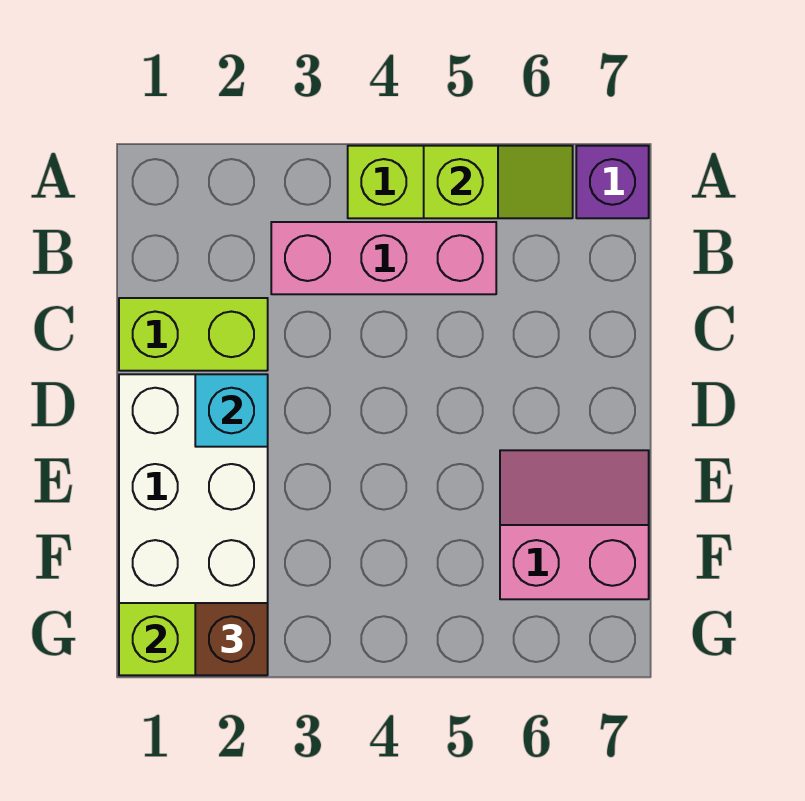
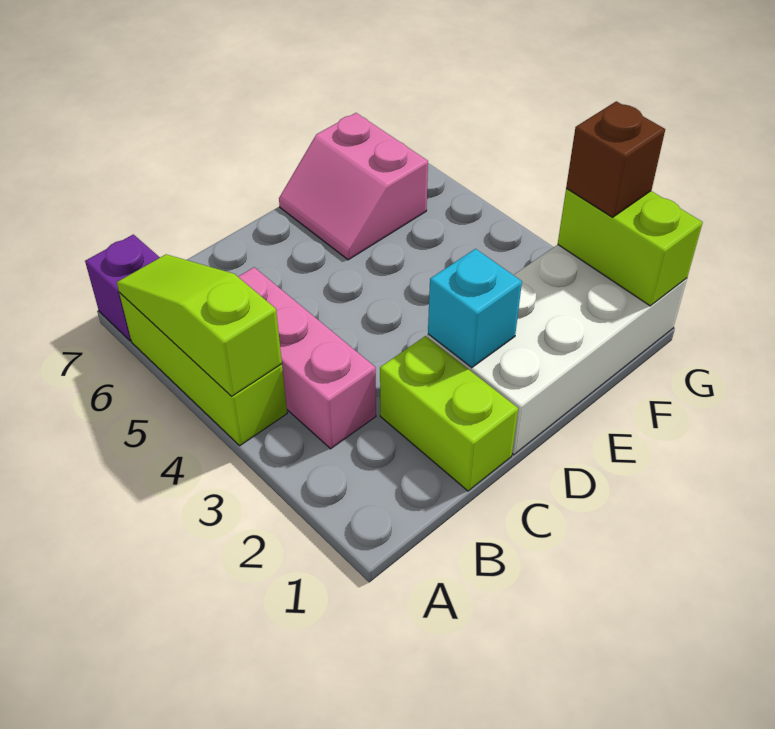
lime slope A5:A6 level 2 top 5 -> lime slope A4:A6 level 2 top 4

